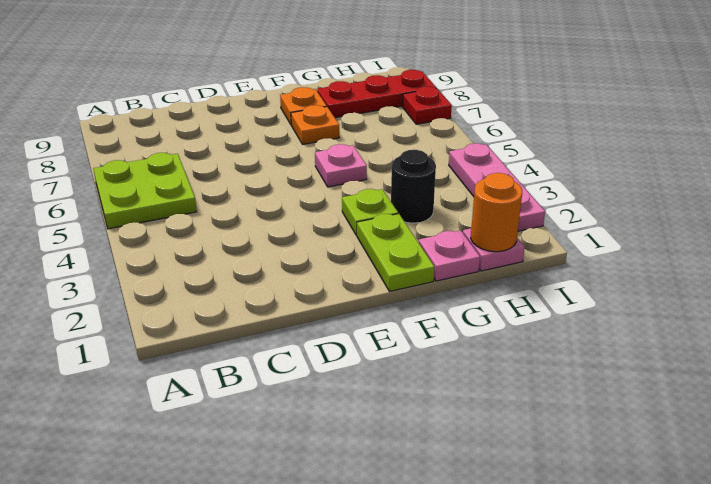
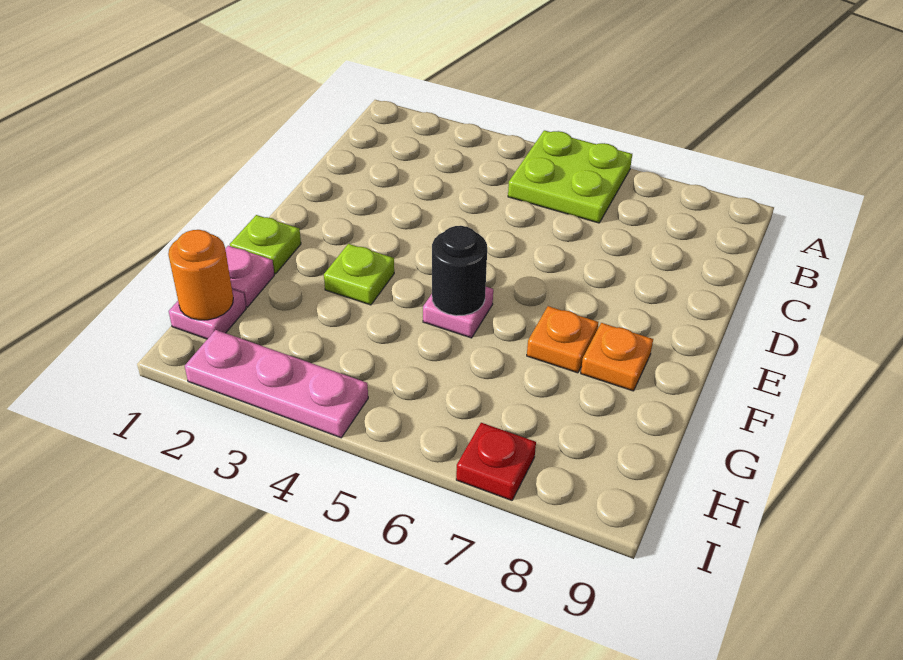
lime plate F1:F2 level 1 -> lime plate F1 level 1
black round brick G3 level 1 -> black round brick F5 level 2
red plate G8:I8 level 1 -> none

